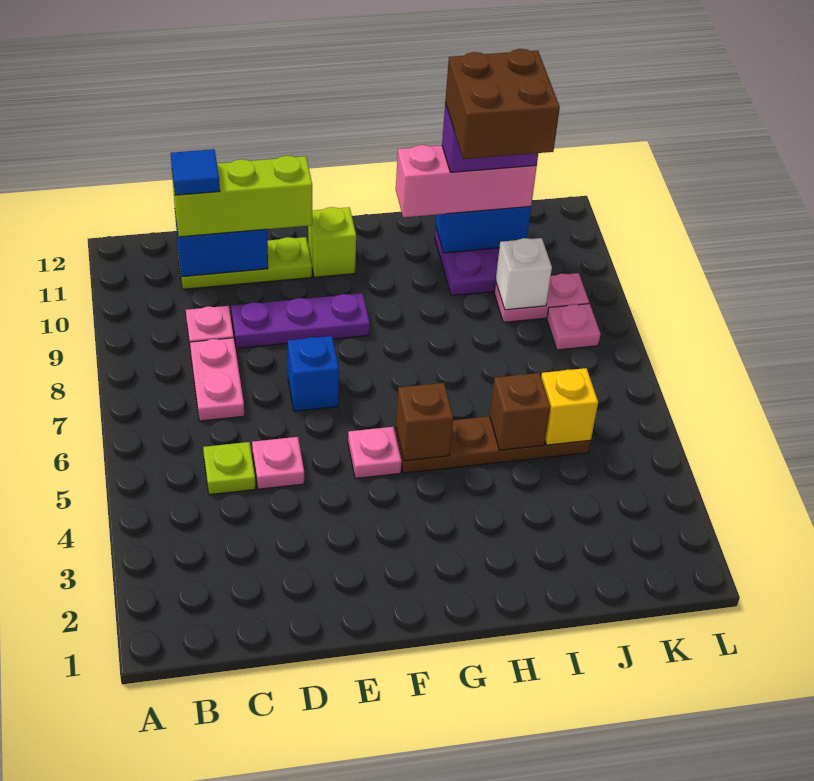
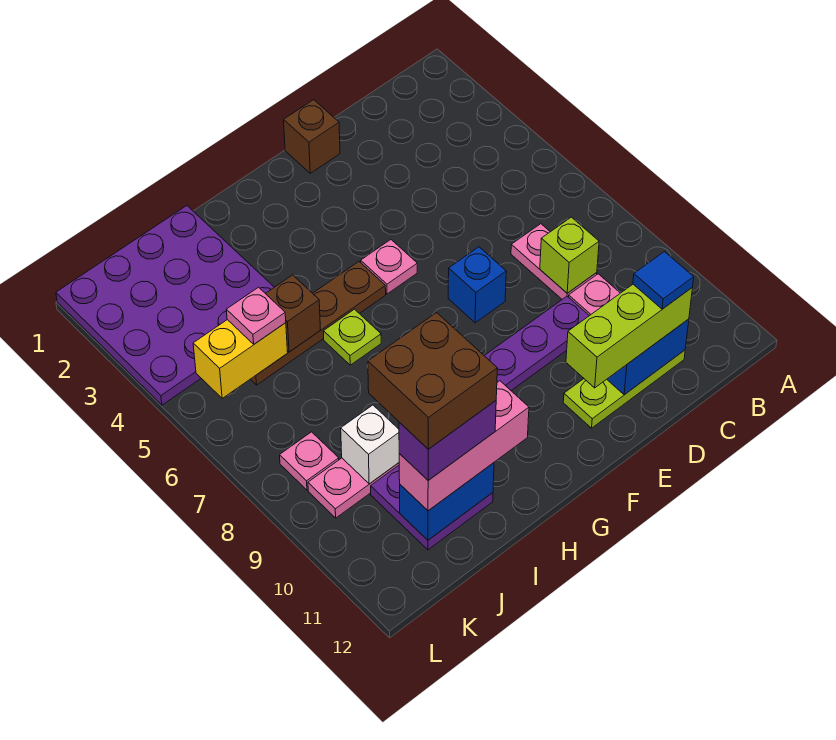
lime plate C5 level 1 -> lime plate H6 level 1
pink plate D5 level 1 -> pink plate J5 level 3
lime brick F11 level 1 -> lime brick C8 level 2
brown brick G5 level 2 -> brown brick E1 level 1
none -> purple plate I1:L4 level 1
yellow brick J5 level 2 -> yellow brick J5:K5 level 2

